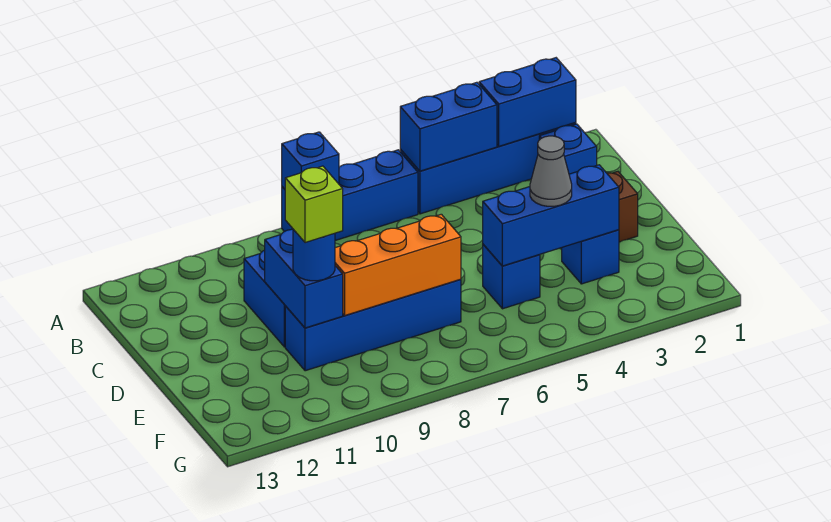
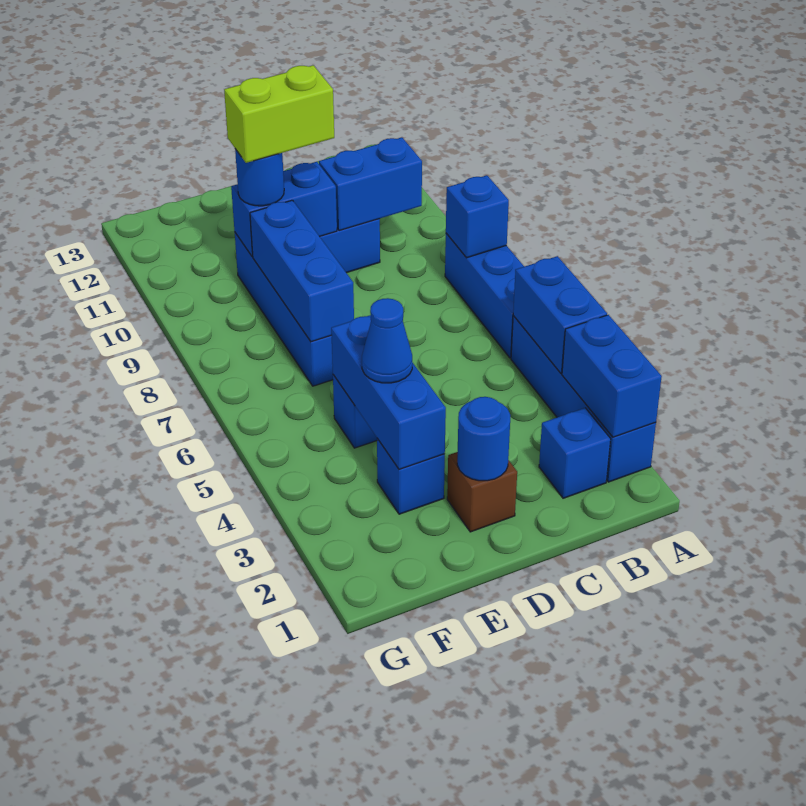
none -> blue brick B10:C10 level 2
none -> blue round brick D2 level 2
grey cone E4 level 3 -> blue cone E4 level 3
orange brick E7:E9 level 2 -> blue brick E7:E9 level 2
lime brick E10 level 4 -> lime brick D10:E10 level 4

